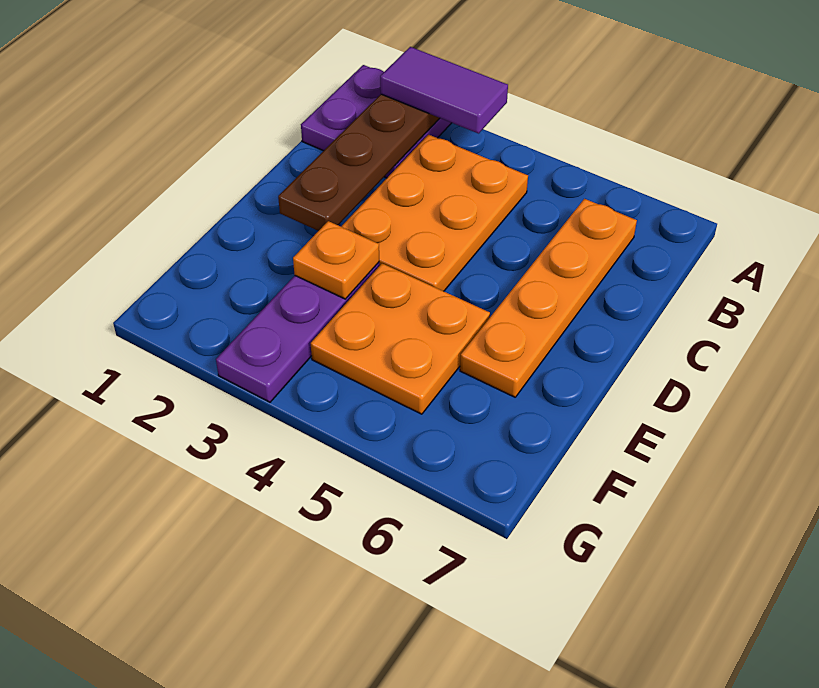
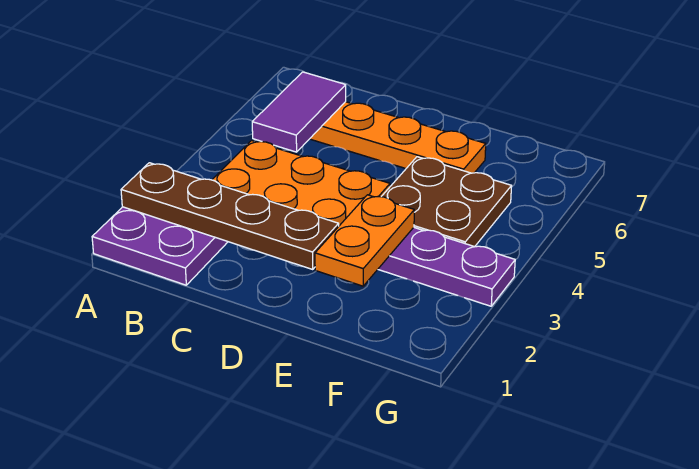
purple tile A2:A3 level 3 -> purple tile B5:B6 level 2
orange plate E3 level 2 -> orange plate E2:E3 level 2
orange plate E4:F5 level 1 -> brown plate E4:F5 level 1

